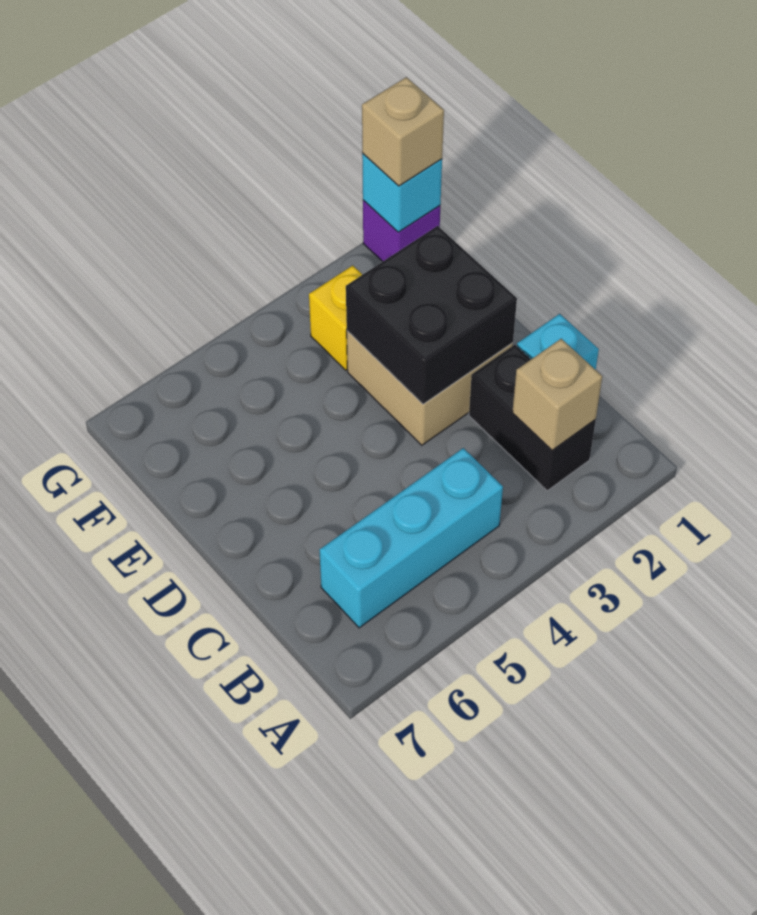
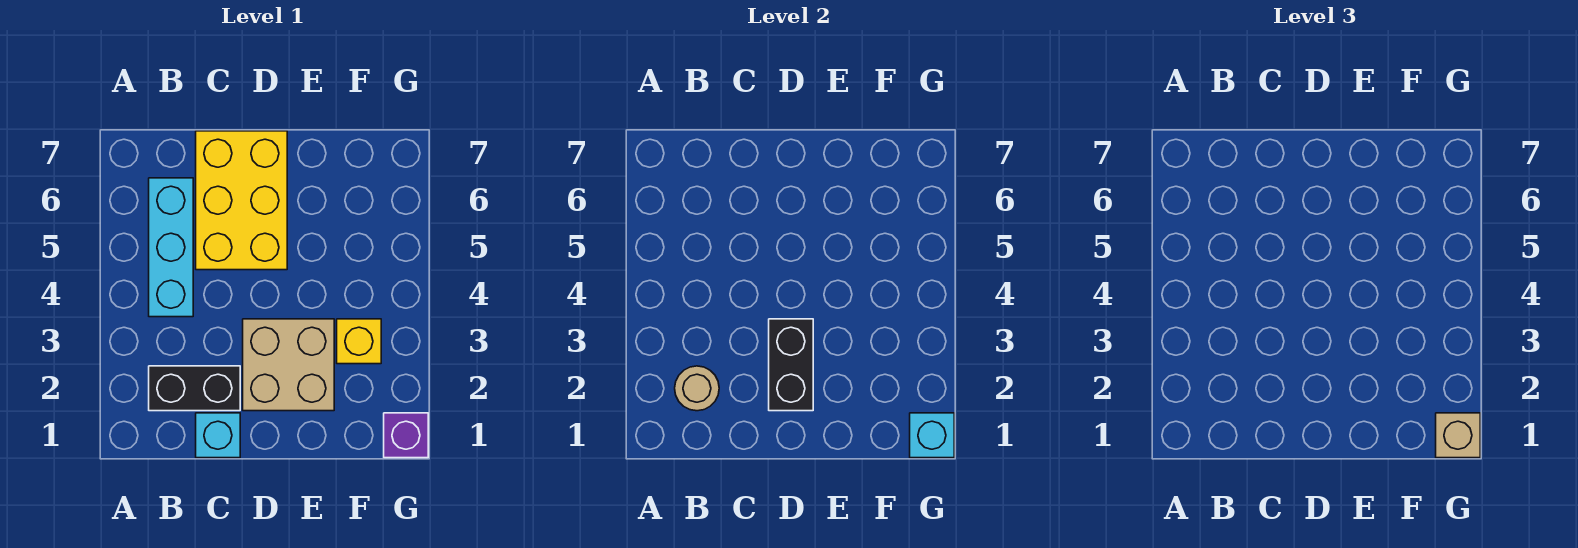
tan brick B2 level 2 -> tan round brick B2 level 2
none -> yellow brick C5:D7 level 1
black brick D2:E3 level 2 -> black brick D2:D3 level 2

